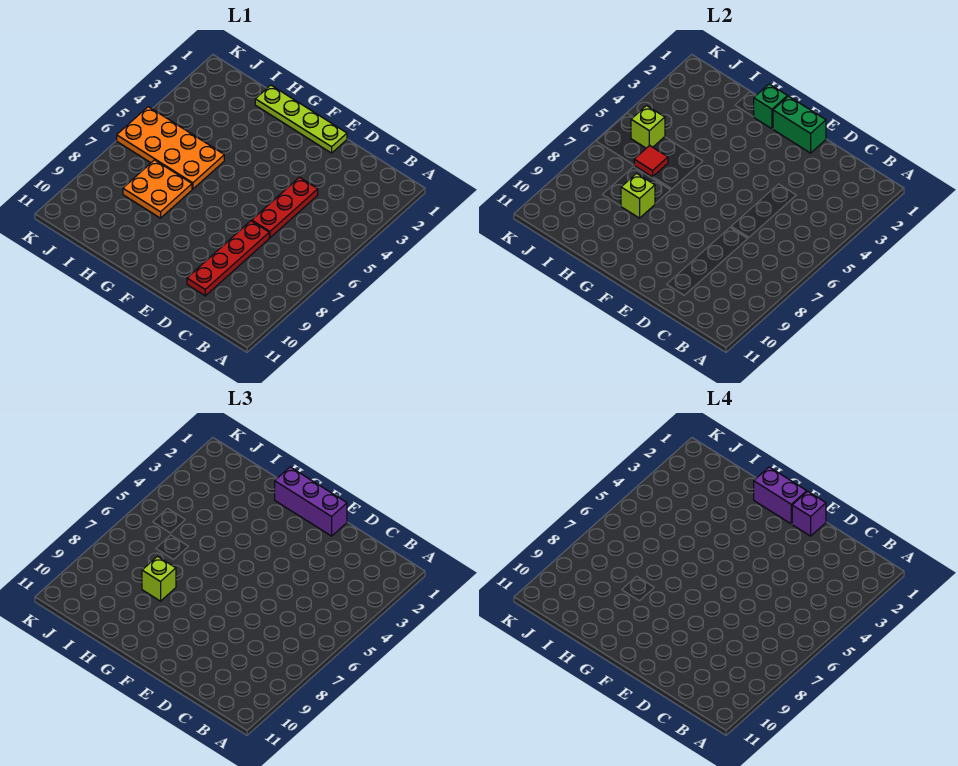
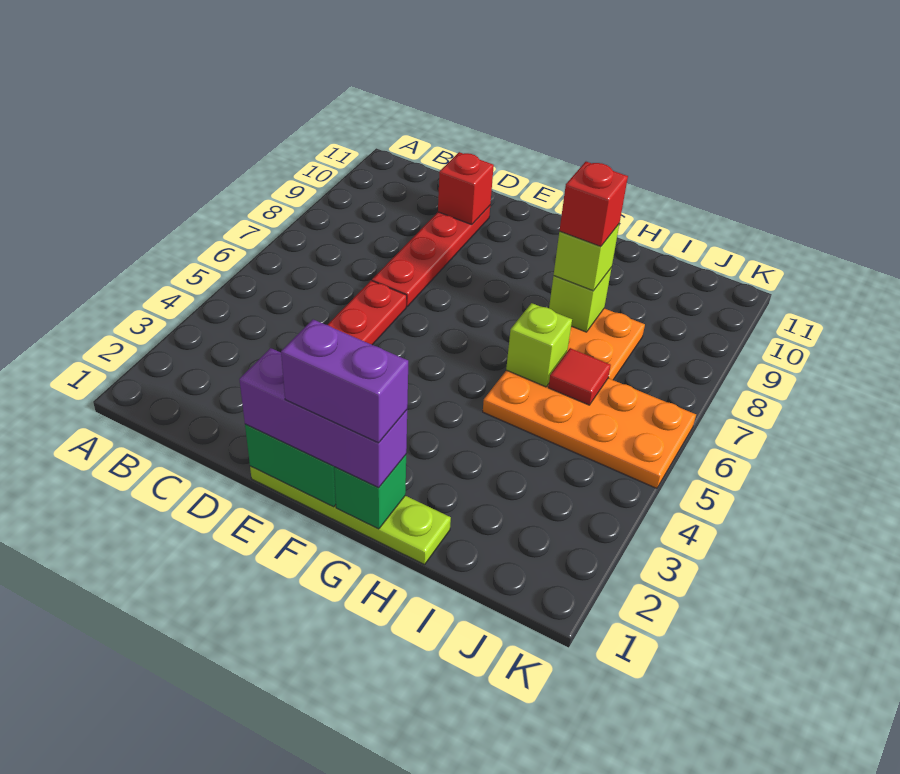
none -> red brick D10 level 2
purple brick E1 level 4 -> none
none -> red brick H8 level 4
lime brick J5 level 2 -> lime brick H6 level 2

